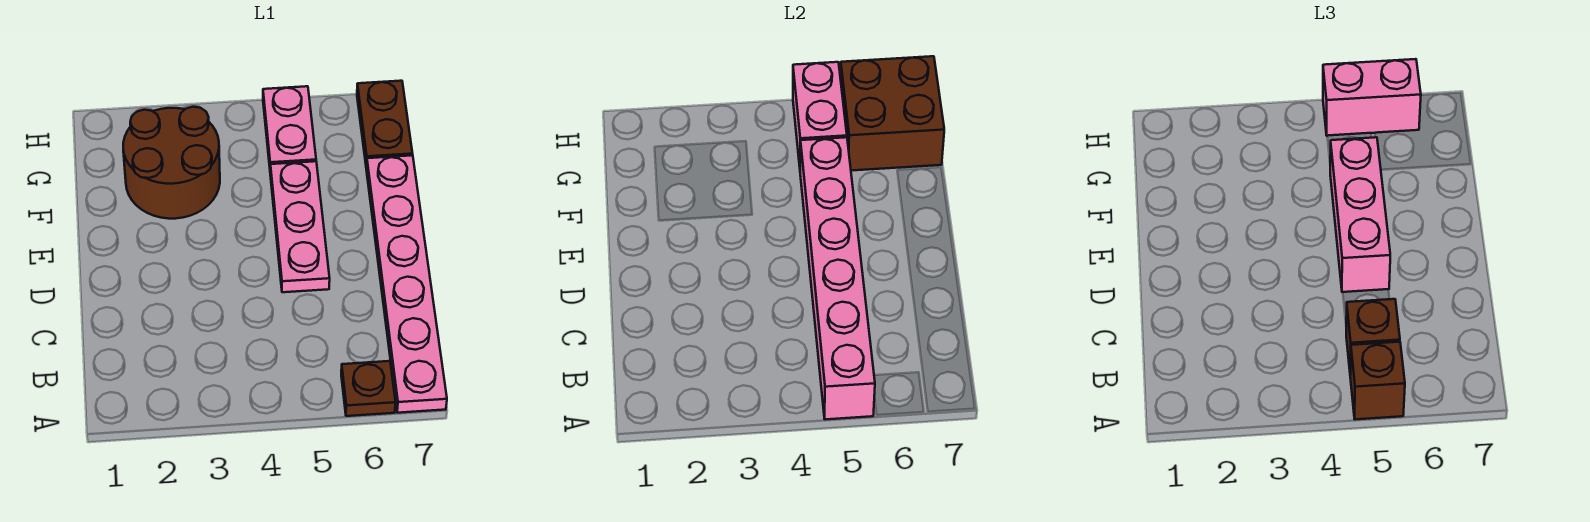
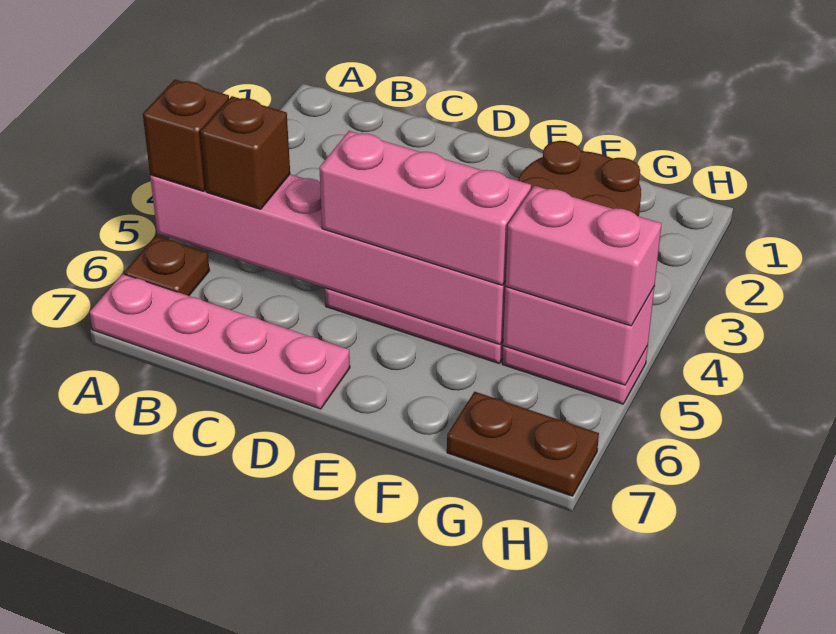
pink plate A7:F7 level 1 -> pink plate A7:D7 level 1
brown brick G6:H7 level 2 -> none
pink brick H5:H6 level 3 -> pink brick G5:H5 level 3

